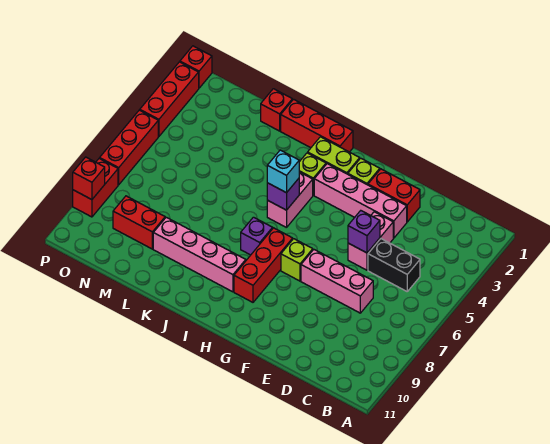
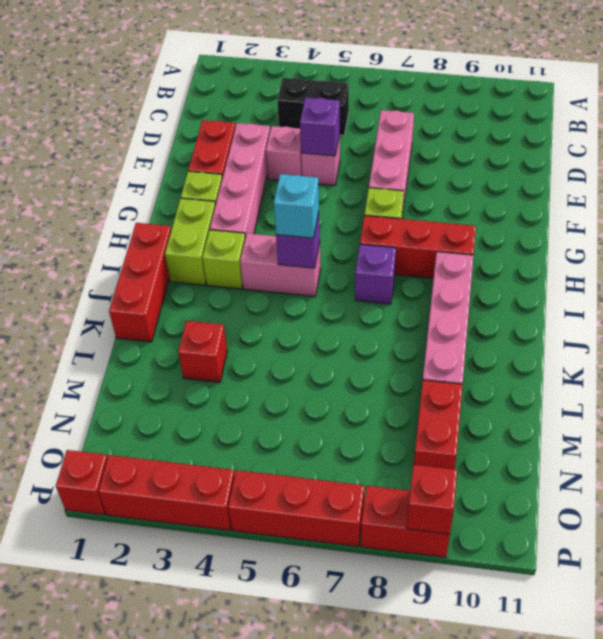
black brick C5:D5 level 1 -> black brick C4:C5 level 1
red brick L1 level 1 -> red brick L3 level 1

